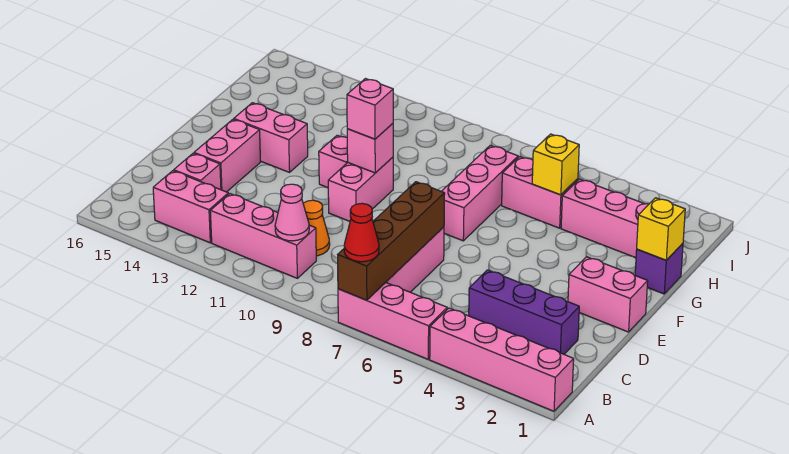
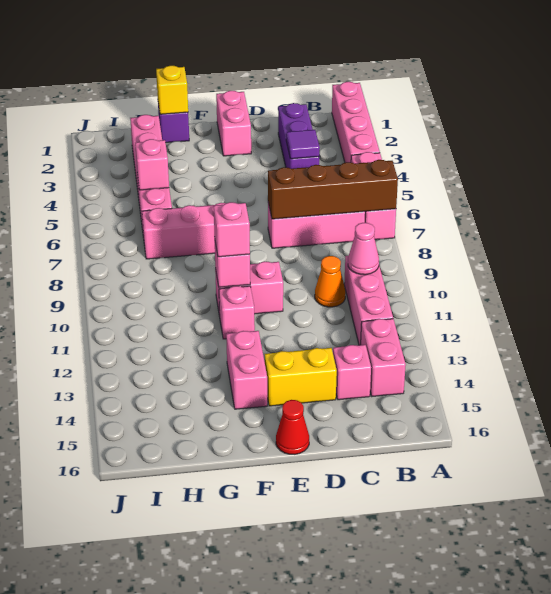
red cone A7 level 3 -> red cone E16 level 1
none -> purple tile C4 level 2
pink brick D14:E14 level 1 -> yellow brick D14:E14 level 1
yellow brick H5 level 2 -> pink brick H5 level 2

